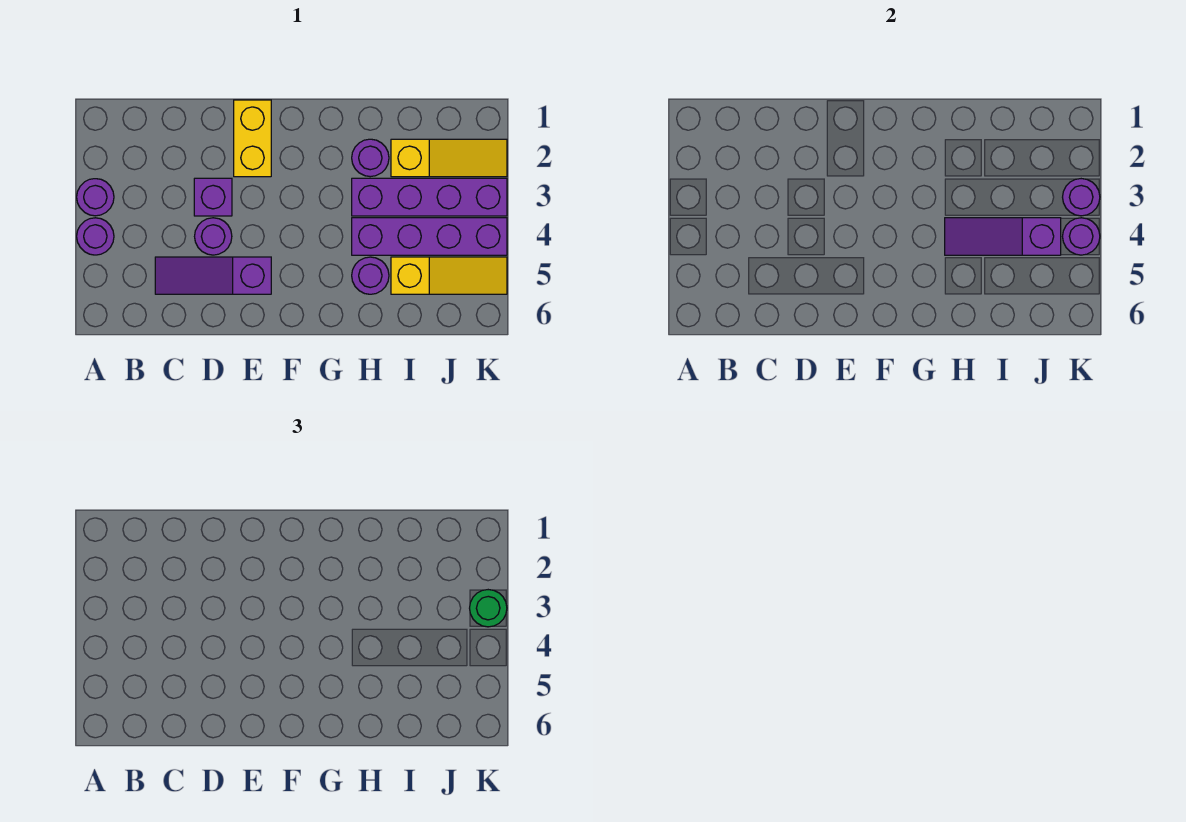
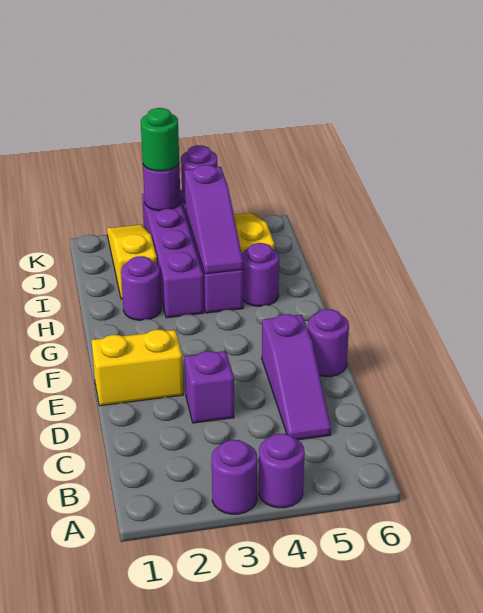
purple round brick D4 level 1 -> purple round brick E6 level 1

